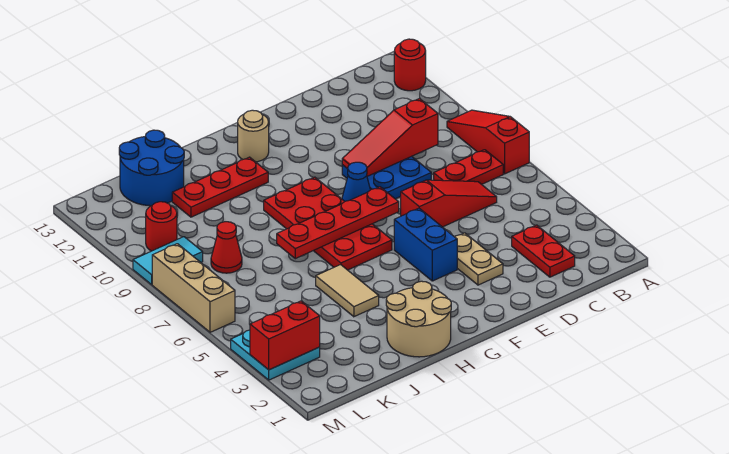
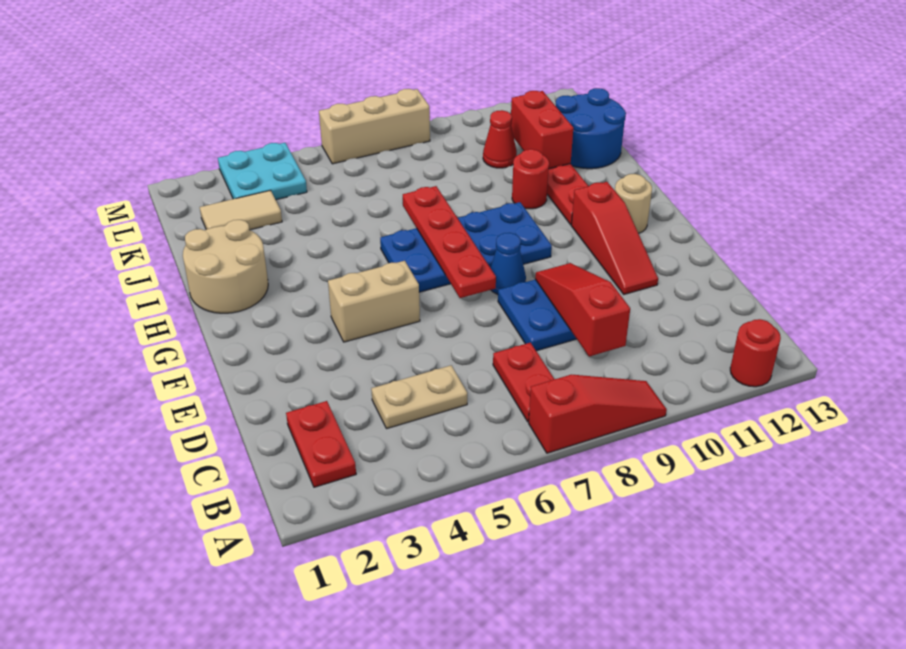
red plate C2:C3 level 1 -> red plate B2:C2 level 1
red slope C6:E6 level 1 top E -> red slope E11:G11 level 1 top G
tan plate E3:E4 level 1 -> tan plate C4:C5 level 1
blue brick F4:F5 level 1 -> tan brick F4:F5 level 1
red plate G6:H9 level 1 -> blue plate G6:H9 level 1
tan tile I4:I5 level 1 -> tan tile K2:K3 level 1
red cone K8 level 1 -> red cone K10 level 1
red brick L3:M3 level 2 -> red brick J11:K11 level 2
cyan tile L9:M9 level 1 -> none
red round brick L10 level 1 -> red round brick I10 level 1

